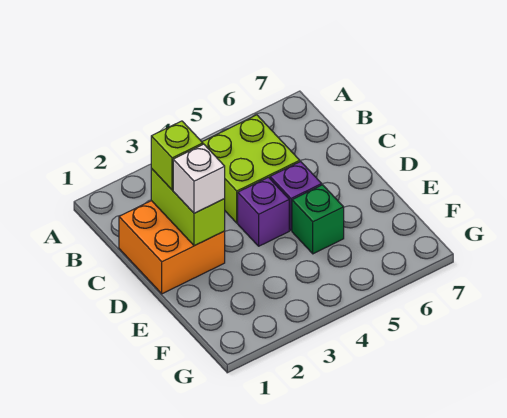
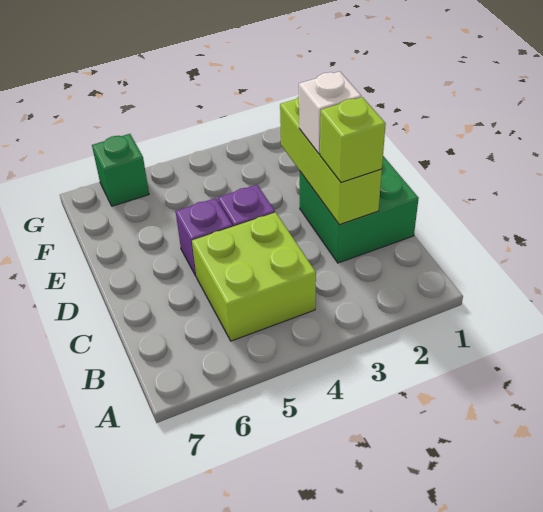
orange brick C1:D2 level 1 -> green brick C1:D2 level 1
lime brick C2:D2 level 2 -> lime brick C2:E2 level 2
green brick E5 level 1 -> green brick G6 level 1

